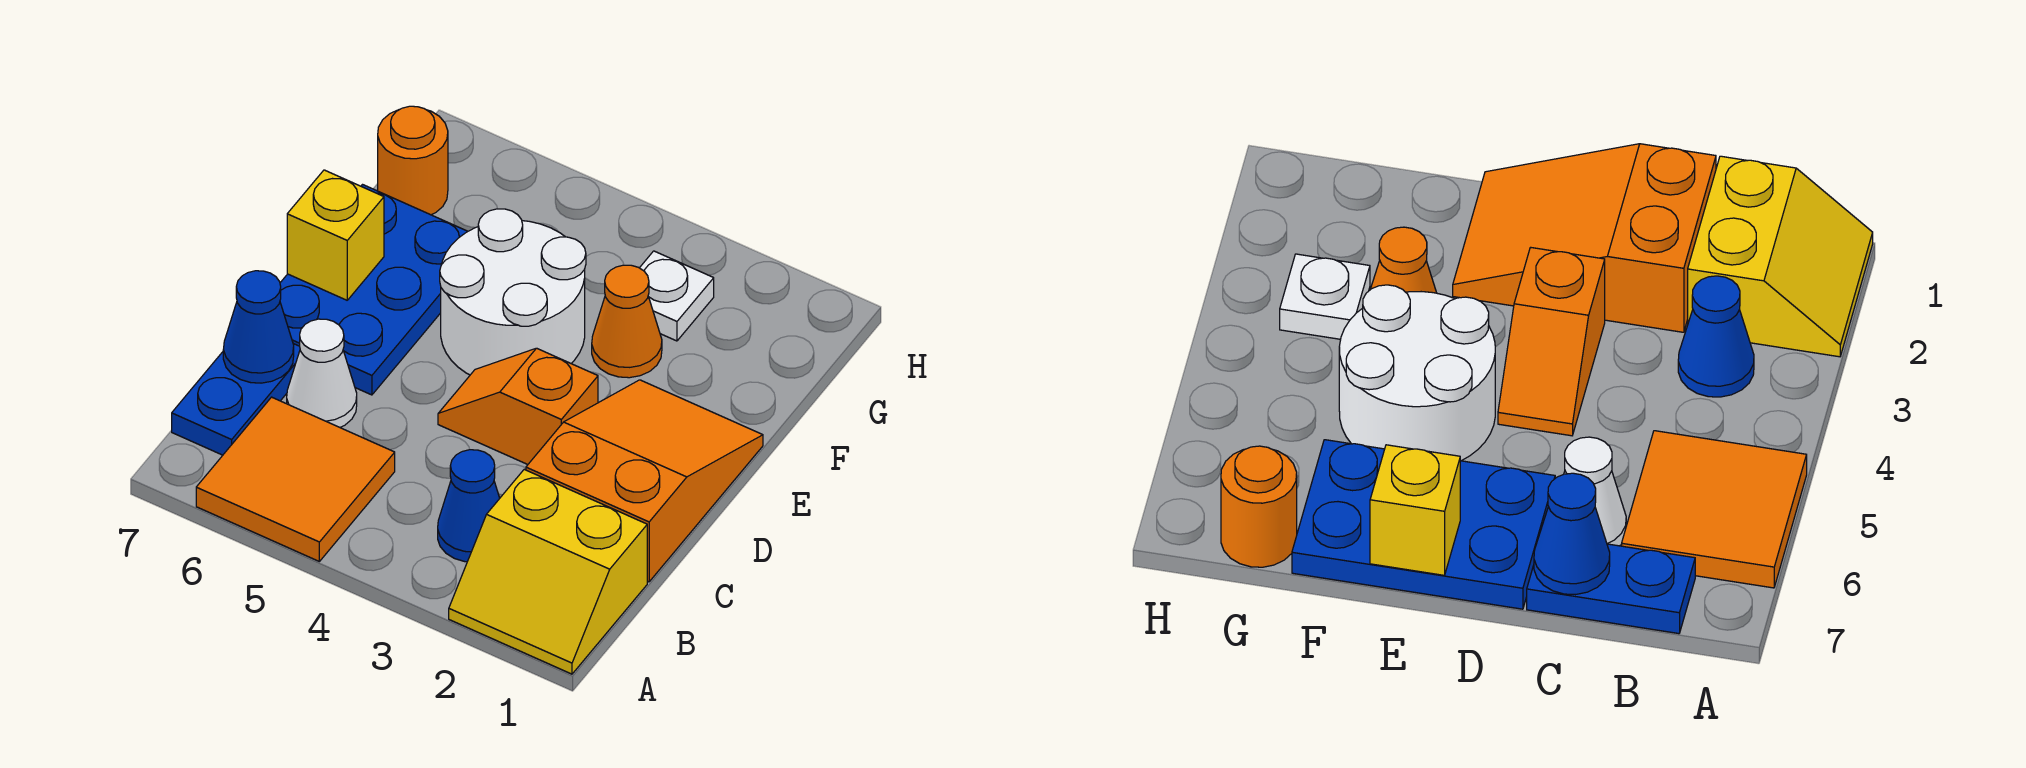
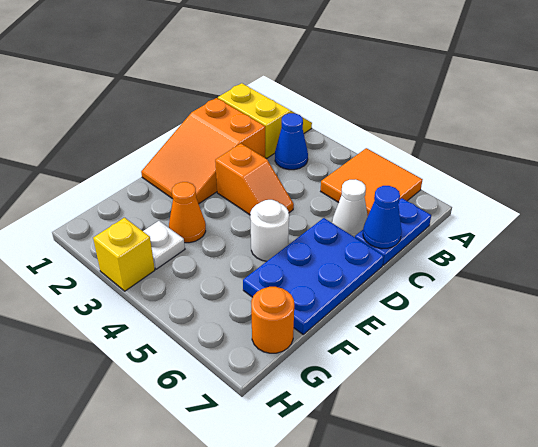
white round brick E4:F5 level 1 -> white round brick E5 level 1
yellow brick E7 level 2 -> yellow brick H3 level 1

